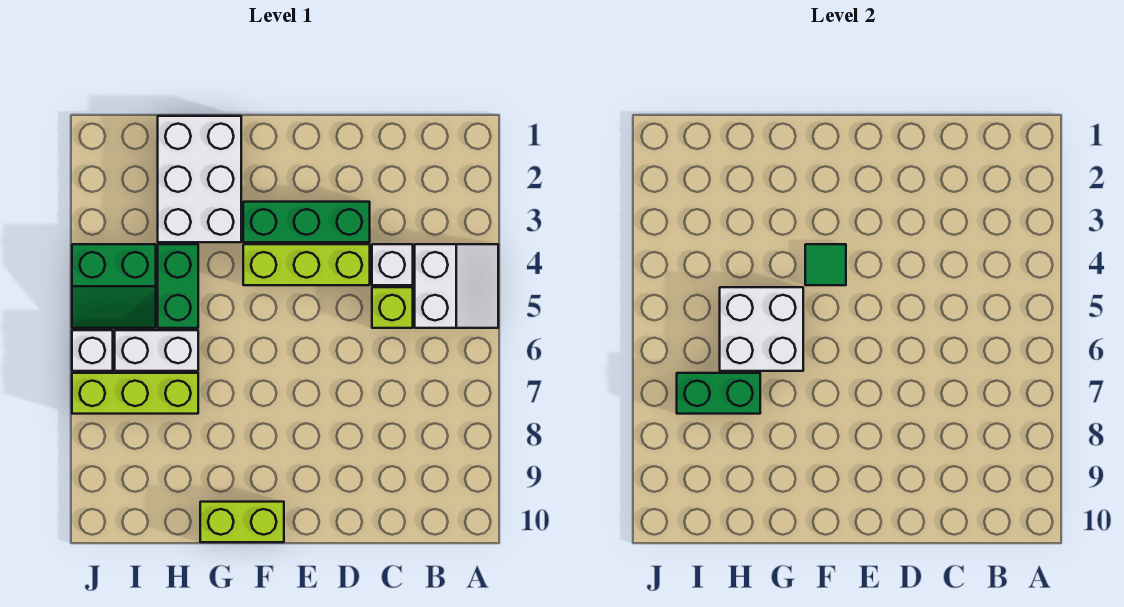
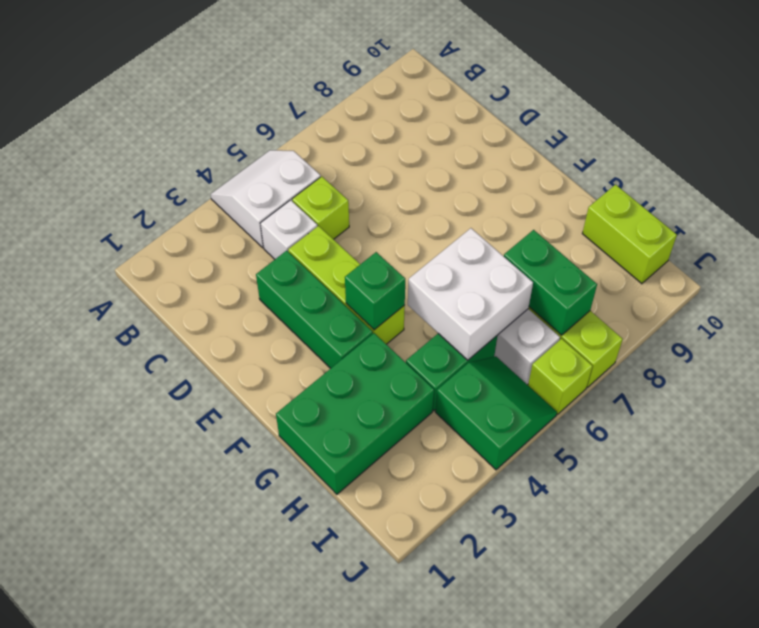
green tile F4 level 2 -> green brick F4 level 2
lime brick F10:G10 level 1 -> lime brick H10:I10 level 1
white brick G1:H3 level 1 -> green brick G1:H3 level 1
white brick J6 level 1 -> lime brick J6 level 1

